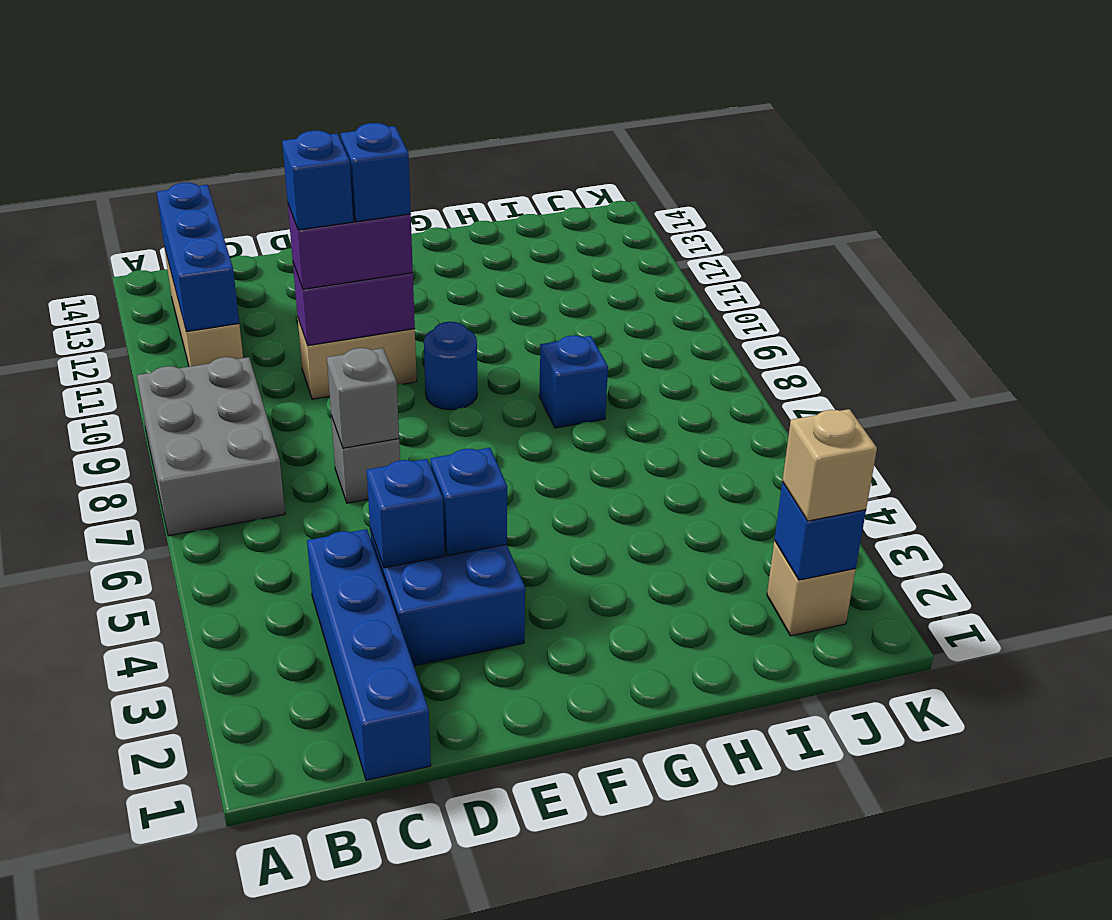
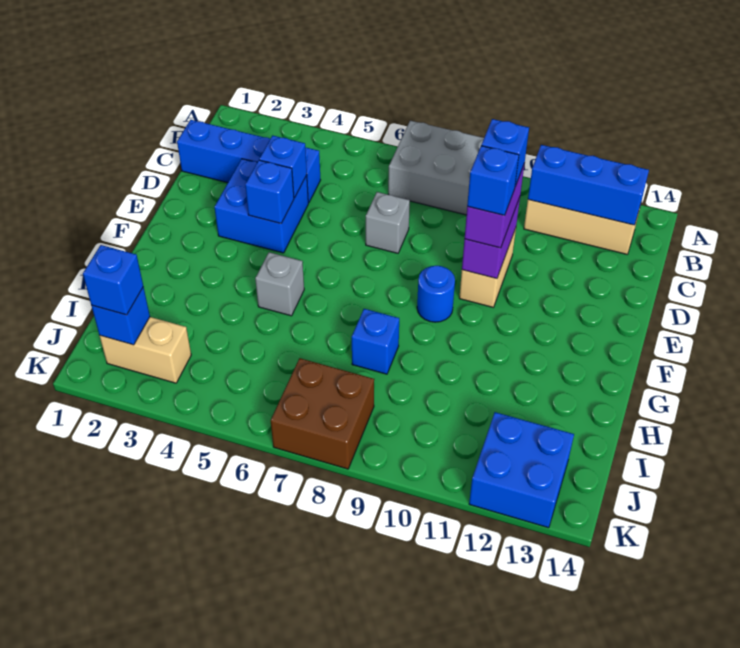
grey brick D7 level 2 -> grey brick G5 level 1
tan brick J2 level 1 -> tan brick J2:J3 level 1
tan brick J2 level 3 -> blue brick J2 level 3
none -> brown brick J7:K8 level 1
none -> blue brick J12:K13 level 1

